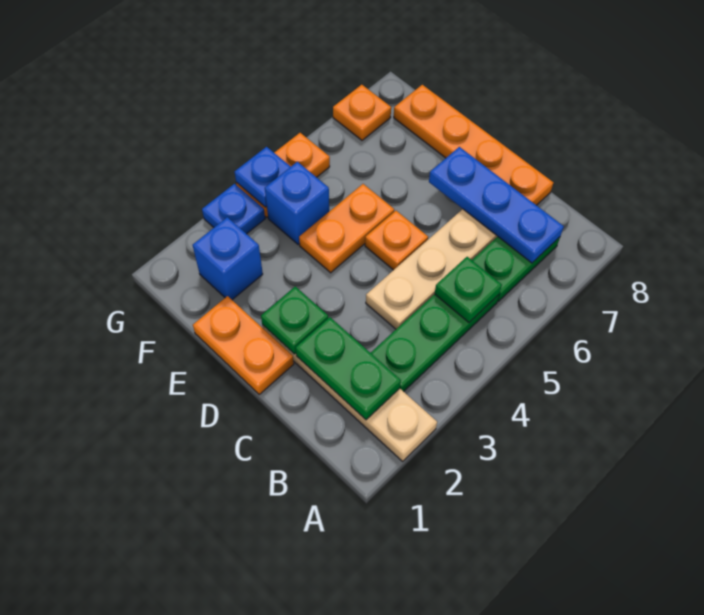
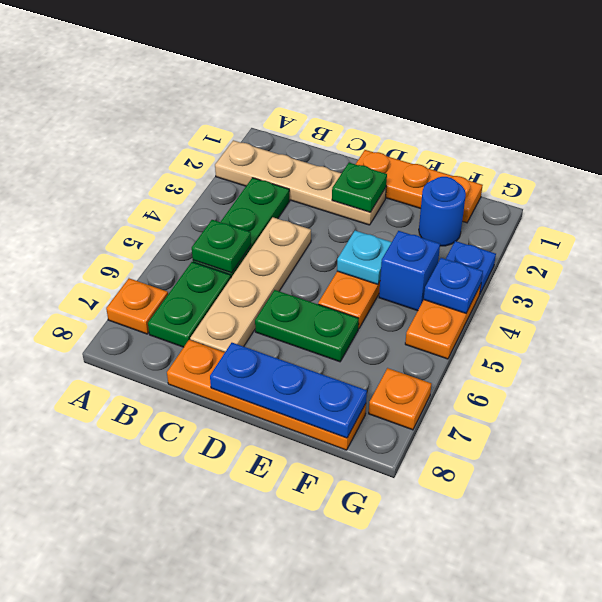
green plate B2:C2 level 2 -> green plate D6:E6 level 1
blue plate B7:D7 level 2 -> blue plate D8:F8 level 2
orange plate D1:E1 level 1 -> orange plate D1:F1 level 1
orange plate D5 level 1 -> orange plate A7 level 1
none -> cyan plate E4 level 2
blue brick F2 level 1 -> blue round brick F2 level 1

